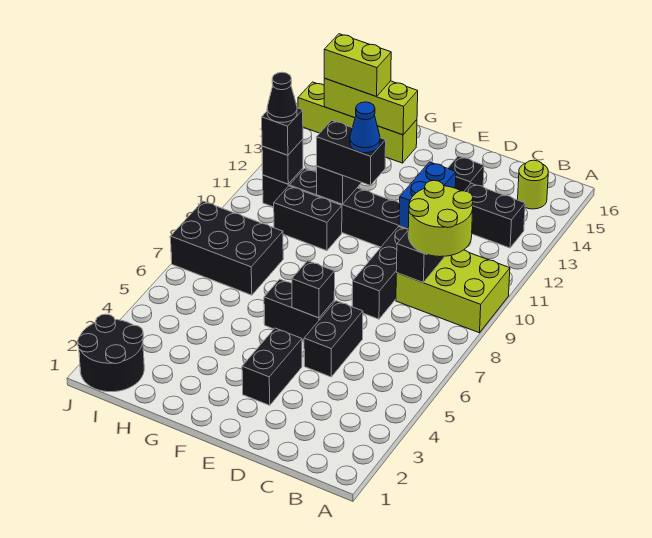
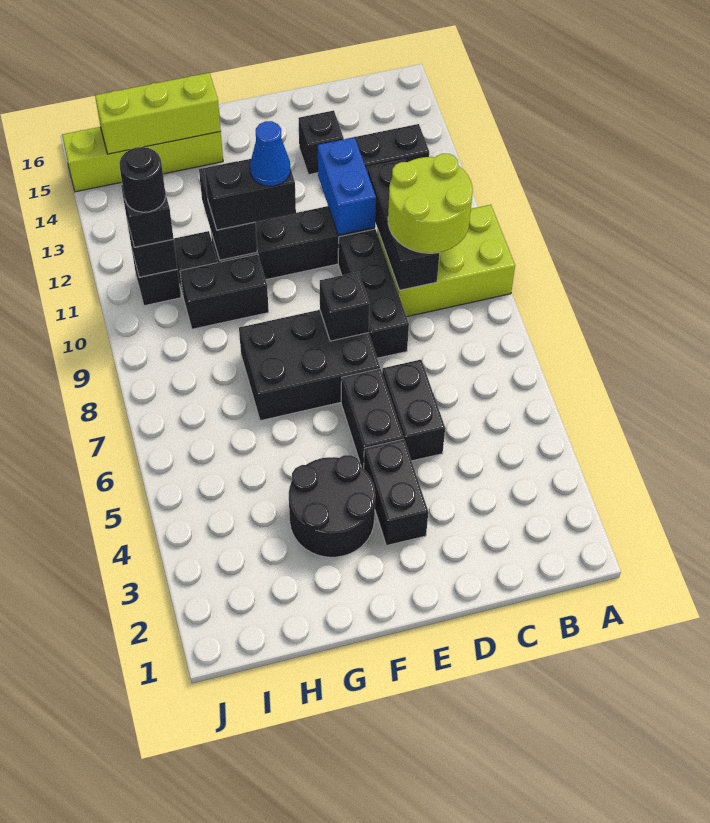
lime round brick B15 level 1 -> none
black brick E6:F6 level 1 -> black brick E5:E6 level 1
black brick E6 level 2 -> black brick E8 level 2
black brick H7:J8 level 1 -> black brick E7:G8 level 1
lime brick H15:I15 level 3 -> none
black round brick I1:J2 level 1 -> black round brick F3:G4 level 1
black cone I11 level 4 -> black round brick I11 level 4

